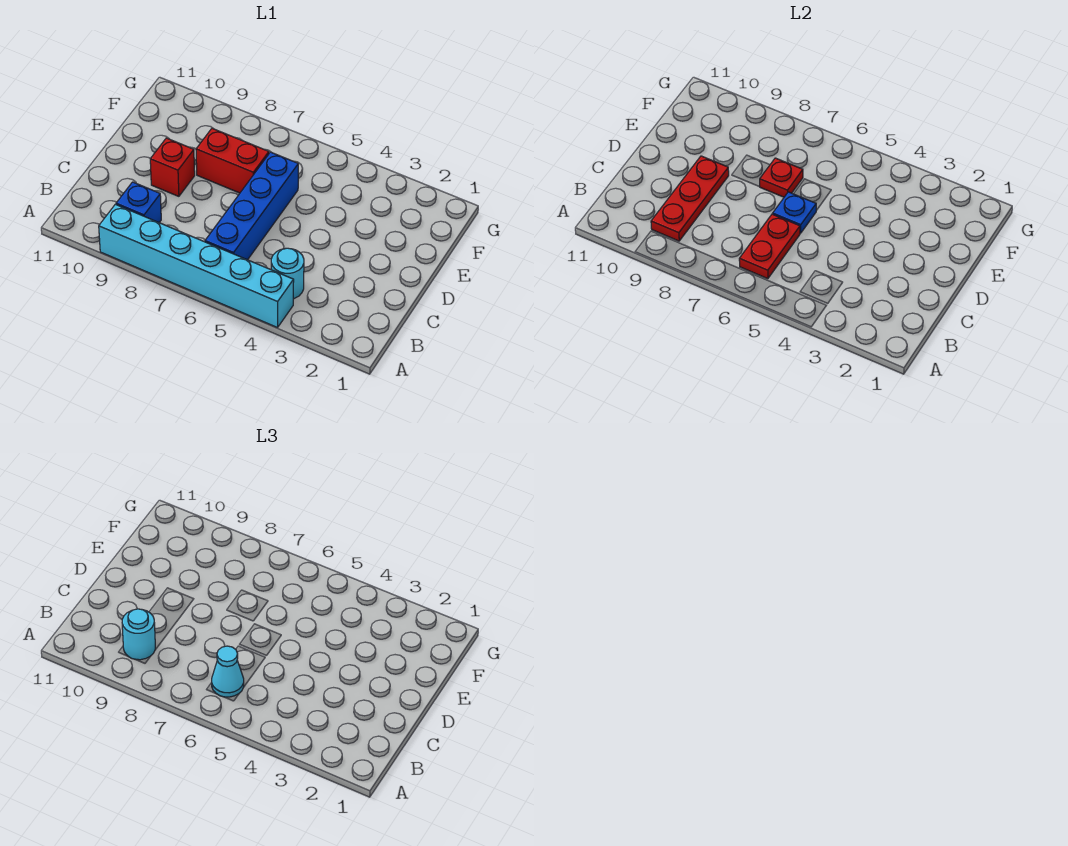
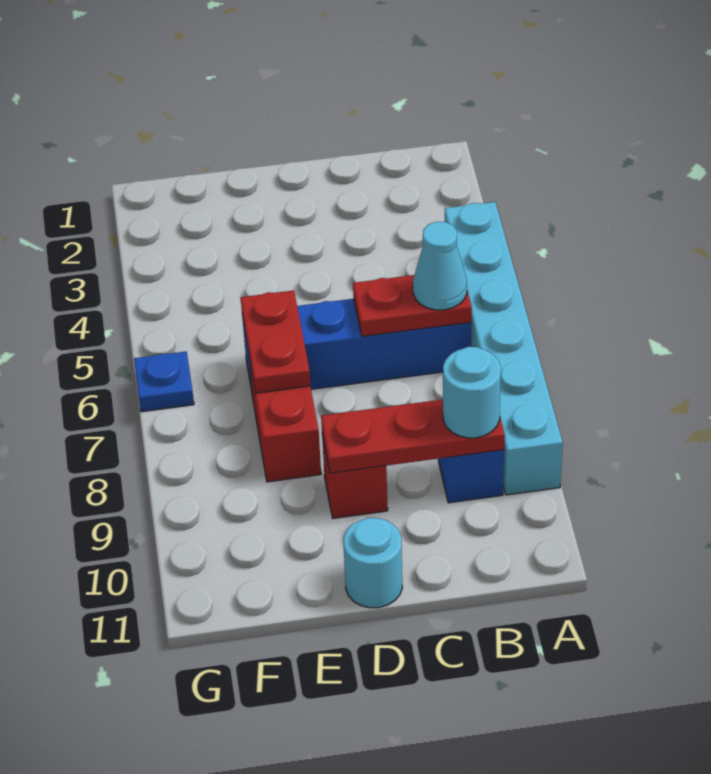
cyan round brick B4 level 1 -> cyan round brick D11 level 1
blue plate D6 level 2 -> blue plate G6 level 1
red plate E7 level 2 -> red plate E6:E7 level 2

